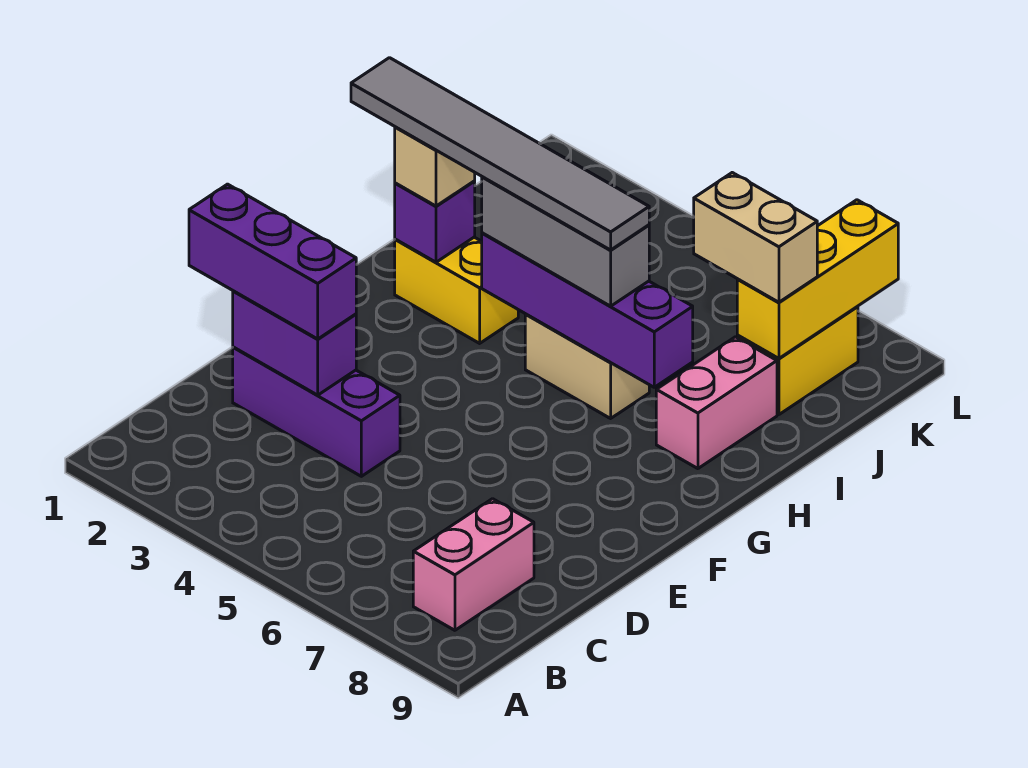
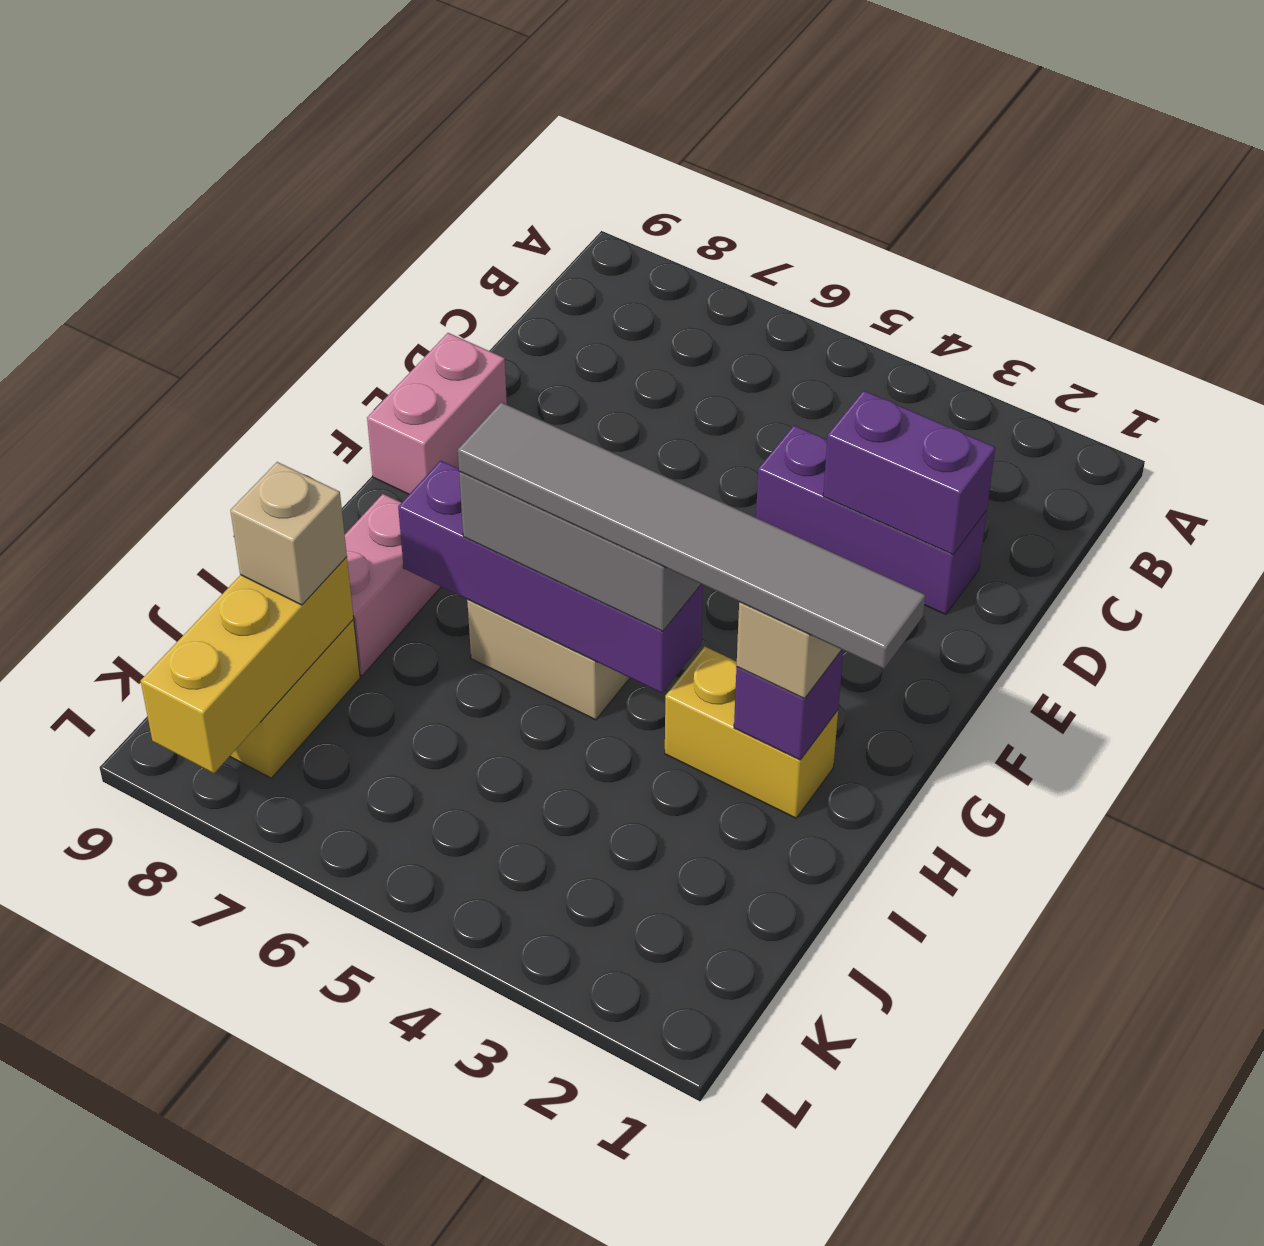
pink brick B8:C8 level 1 -> pink brick E9:F9 level 1
purple brick D1:D3 level 3 -> none
tan brick J7:J8 level 3 -> tan brick J8 level 3

